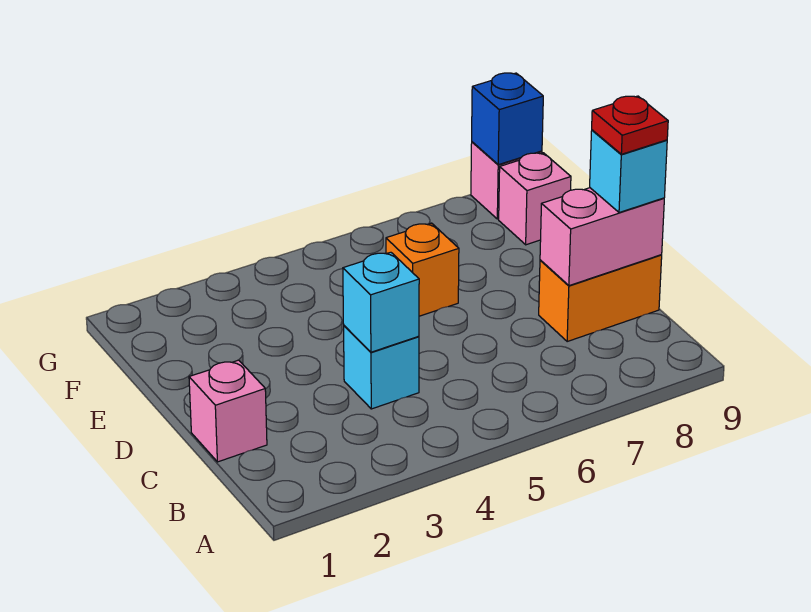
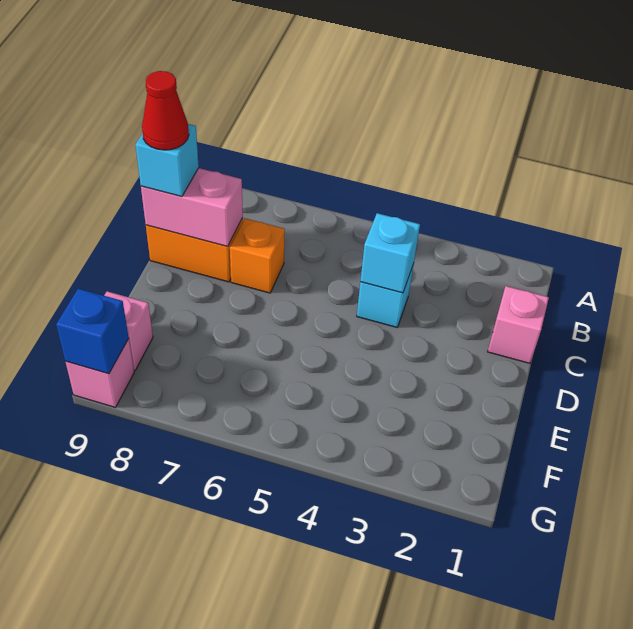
red plate C9 level 4 -> red cone C9 level 4
orange brick E6 level 1 -> orange brick C7 level 1

